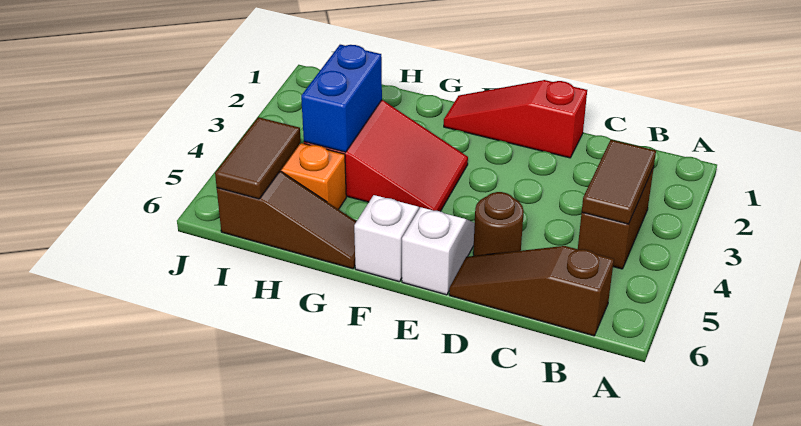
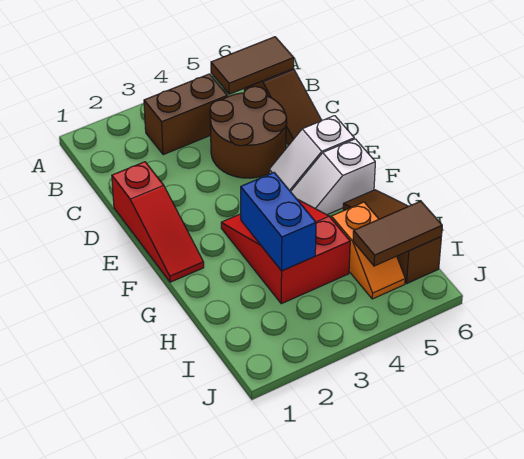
brown tile B3:B4 level 2 -> brown tile B5:B6 level 2
brown round brick D5 level 1 -> brown round brick C4:D5 level 1
blue brick H3:H4 level 2 -> blue brick G3:H3 level 2

